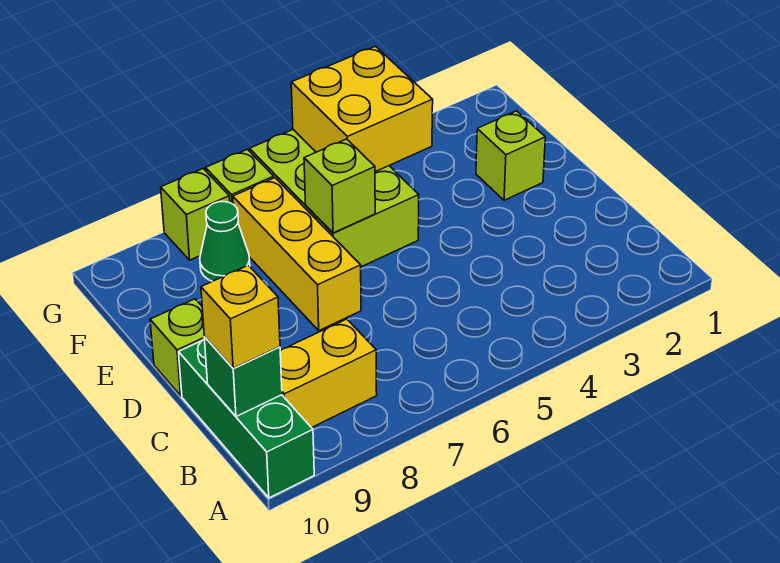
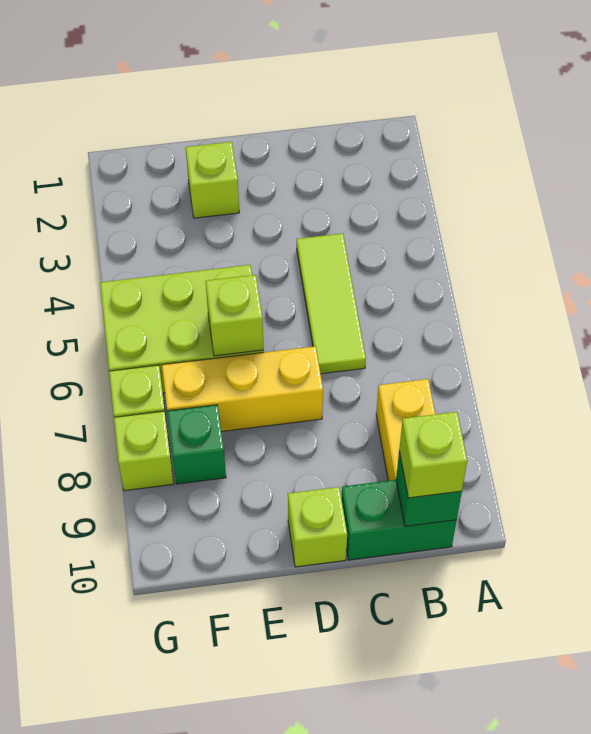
green brick A10:C10 level 1 -> green brick B10:C10 level 1
yellow brick B10 level 3 -> lime brick B10 level 3
none -> lime tile C4:C6 level 1
yellow brick F4:G5 level 2 -> none
green cone F8 level 1 -> green brick F8 level 1

